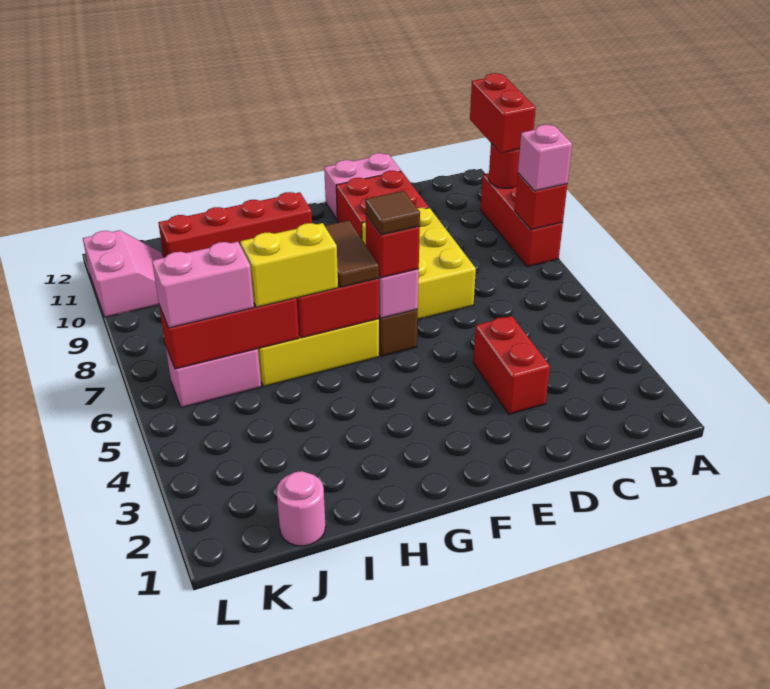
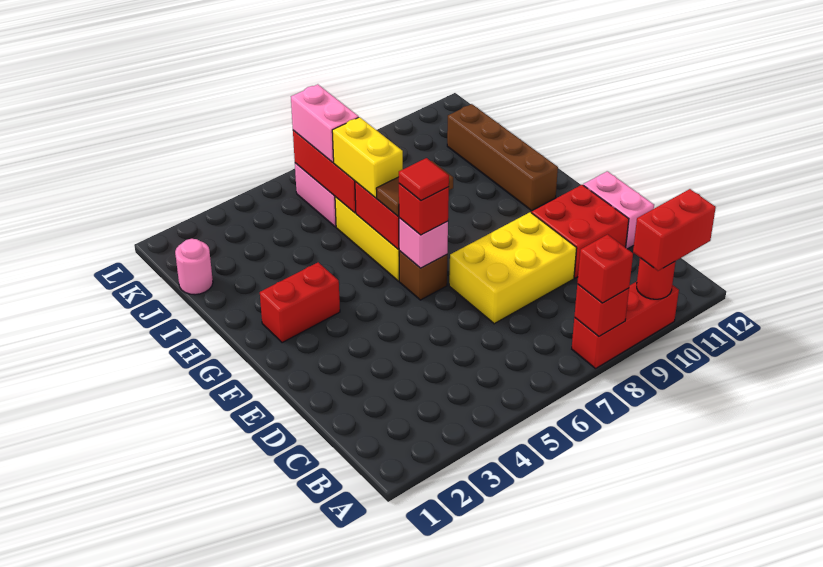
pink brick A8 level 3 -> red brick A8 level 3
red brick D3:D4 level 1 -> red brick G2:G3 level 1
brown tile F6 level 4 -> red tile F6 level 4
red brick G11:J11 level 1 -> brown brick G11:J11 level 1
pink slope K10:L11 level 1 top L -> none

